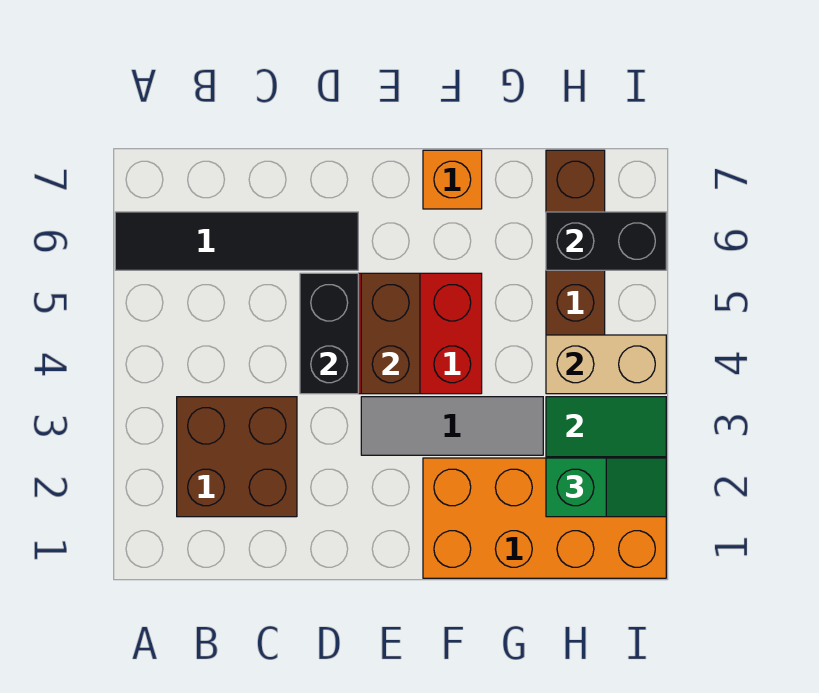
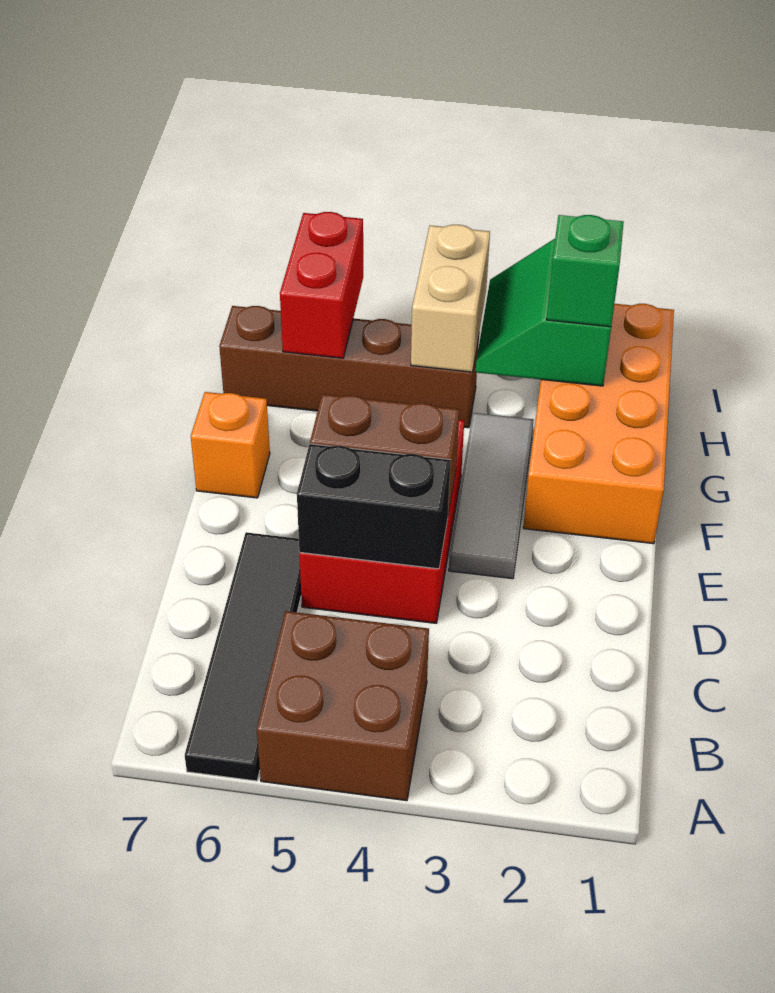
brown brick B2:C3 level 1 -> brown brick A4:B5 level 1
black brick H6:I6 level 2 -> red brick H6:I6 level 2

